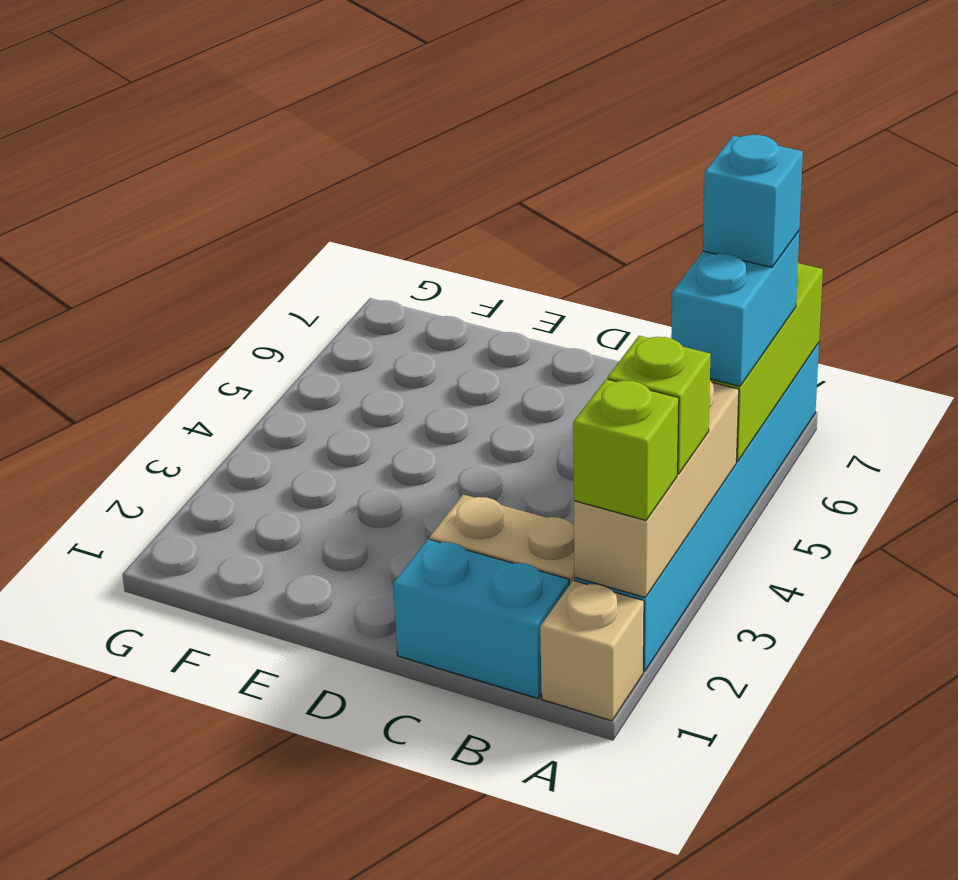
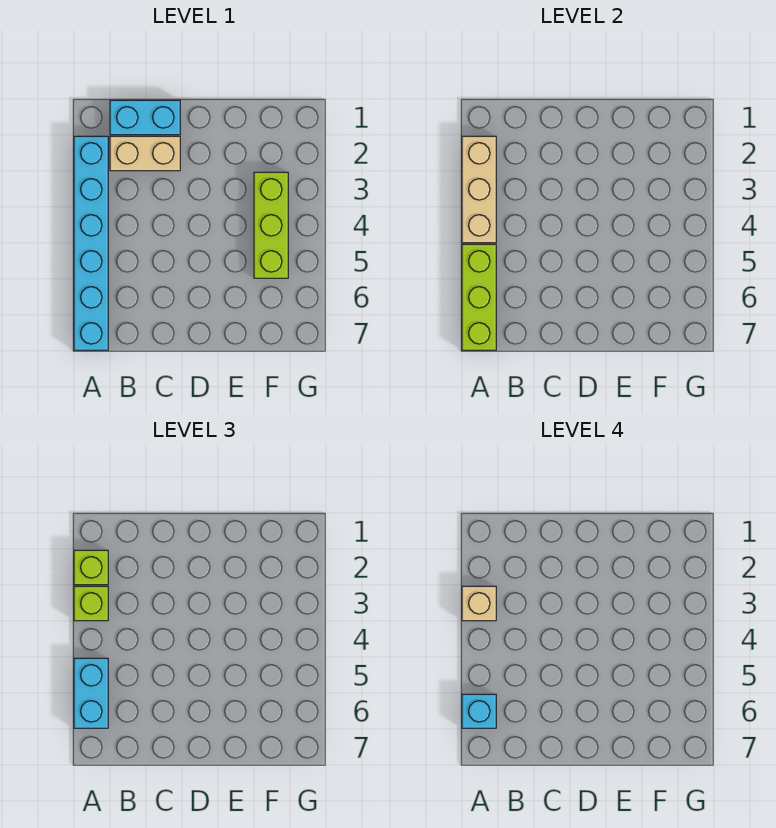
tan brick A1 level 1 -> tan brick A3 level 4
none -> lime brick F3:F5 level 1

